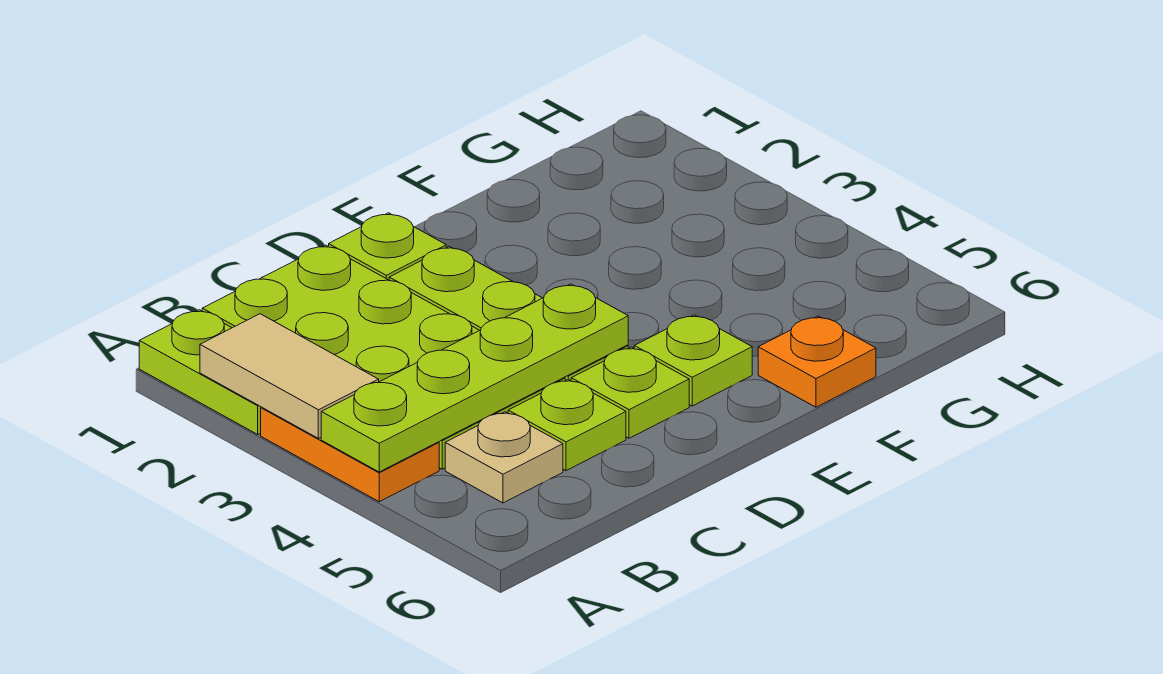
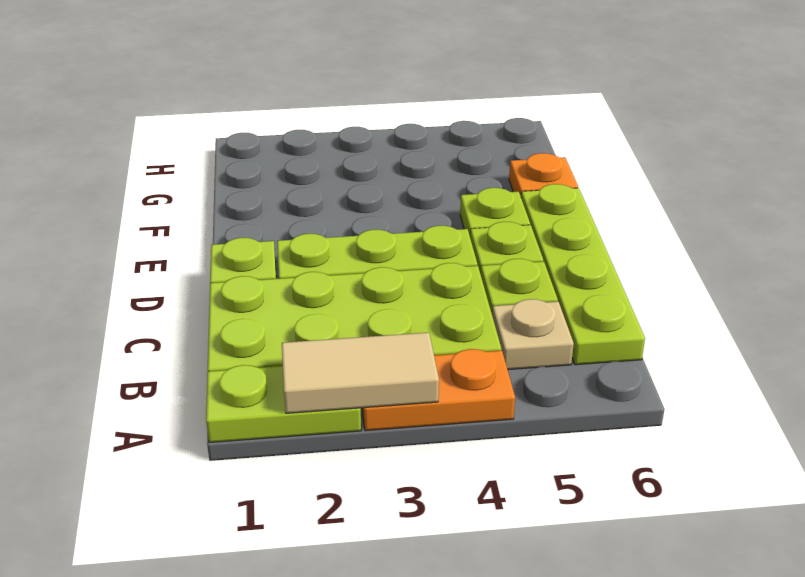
lime plate A4:D4 level 2 -> lime plate B6:E6 level 1

